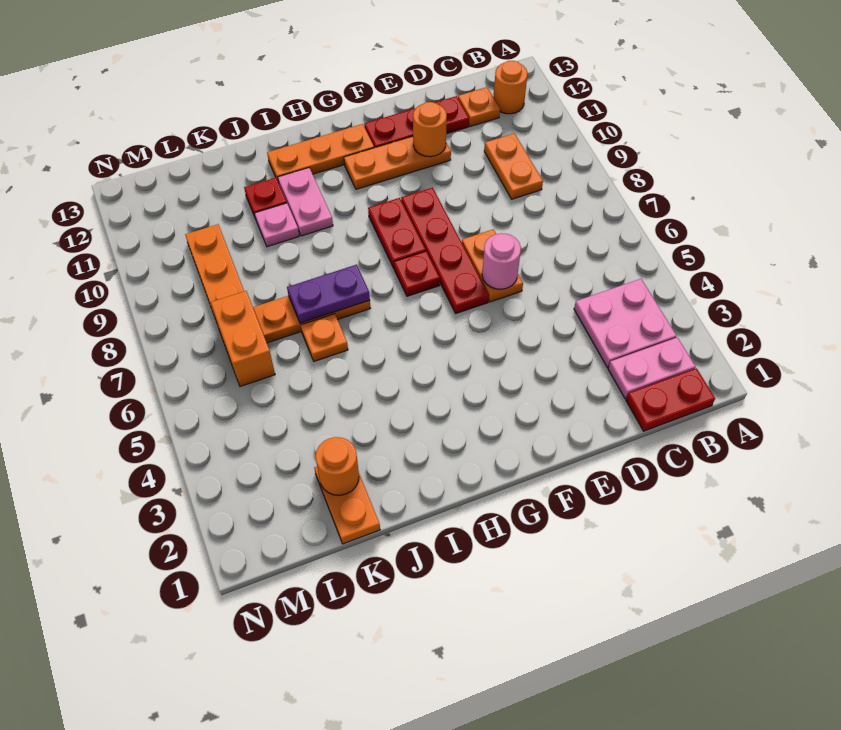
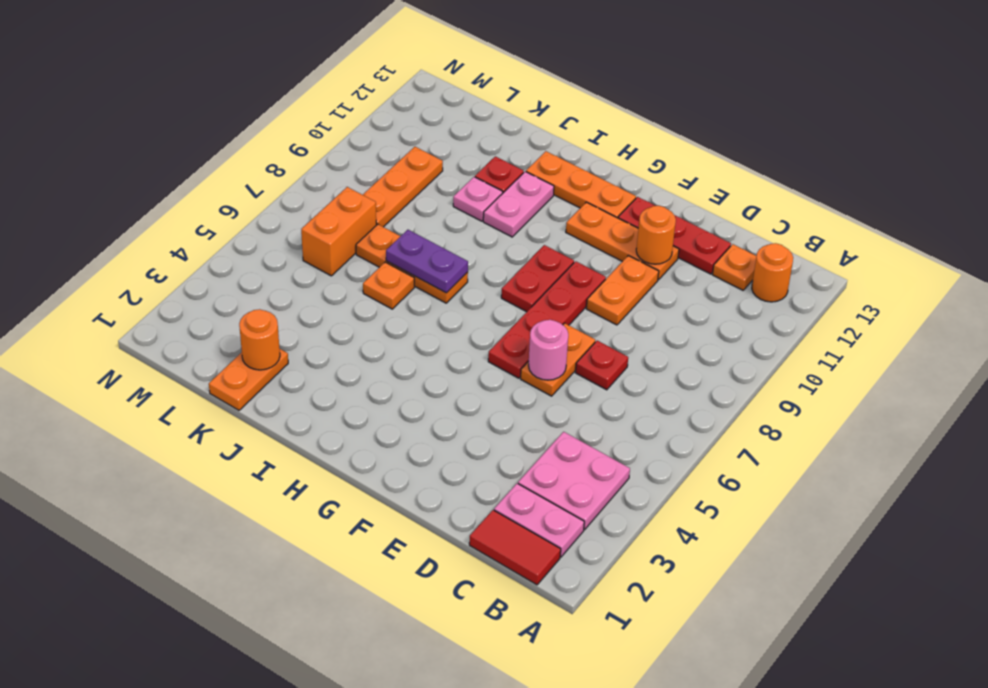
red plate B1:C1 level 1 -> red tile B1:C1 level 1
orange plate C9:C10 level 1 -> orange plate E9:E10 level 1
red plate G7 level 1 -> red plate D7 level 1

